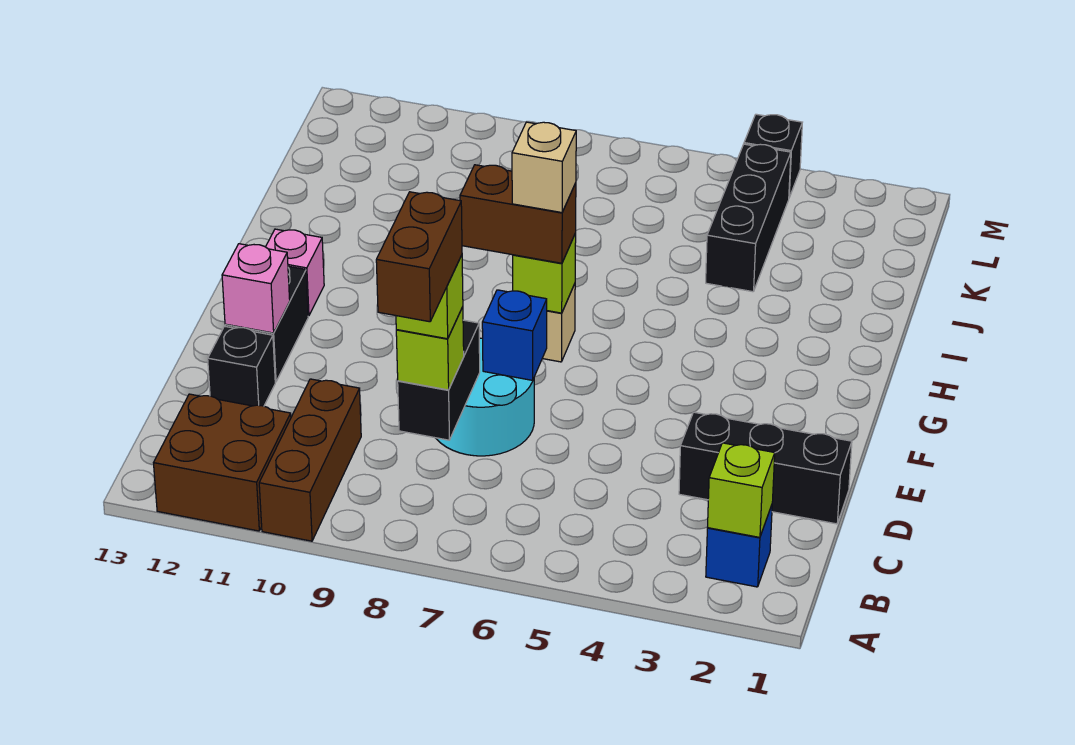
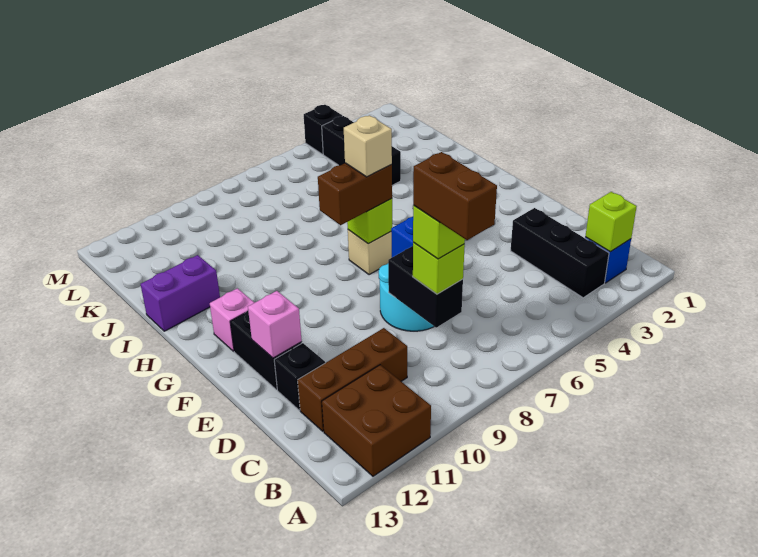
brown brick A10:C10 level 1 -> brown brick C10:C12 level 1
black brick D1:D3 level 1 -> black brick B3:D3 level 1
none -> purple brick I12:I13 level 1

